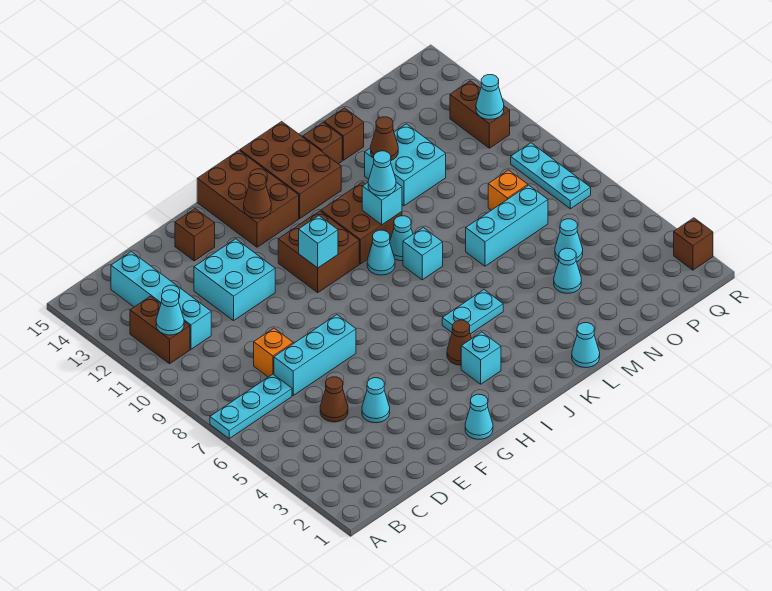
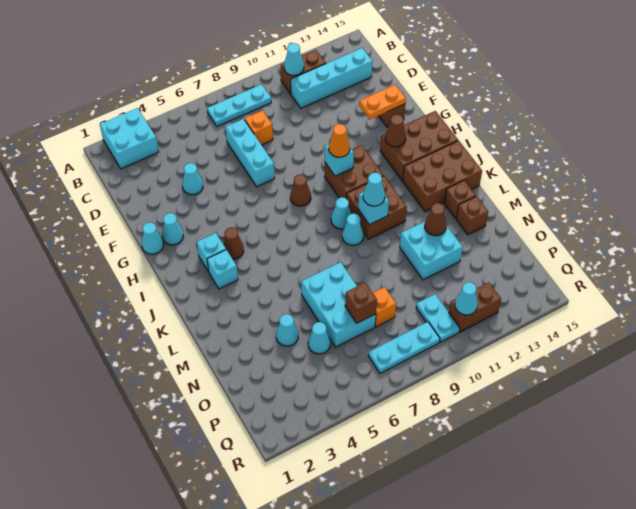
cyan plate A7:C7 level 1 -> cyan plate B7:B9 level 1
brown cone D5 level 1 -> brown cone H8 level 1
cyan brick E11:F12 level 1 -> cyan brick A2:B3 level 1
none -> orange plate F13:F14 level 2
none -> orange cone H10 level 3
cyan plate J5:K5 level 1 -> cyan plate P10:Q10 level 1
cyan brick K8 level 1 -> cyan brick J3 level 1
cyan cone L1 level 1 -> cyan cone G2 level 1
cyan brick M7:O7 level 1 -> cyan brick M6:O7 level 1
brown brick R2 level 1 -> brown brick O7 level 2

